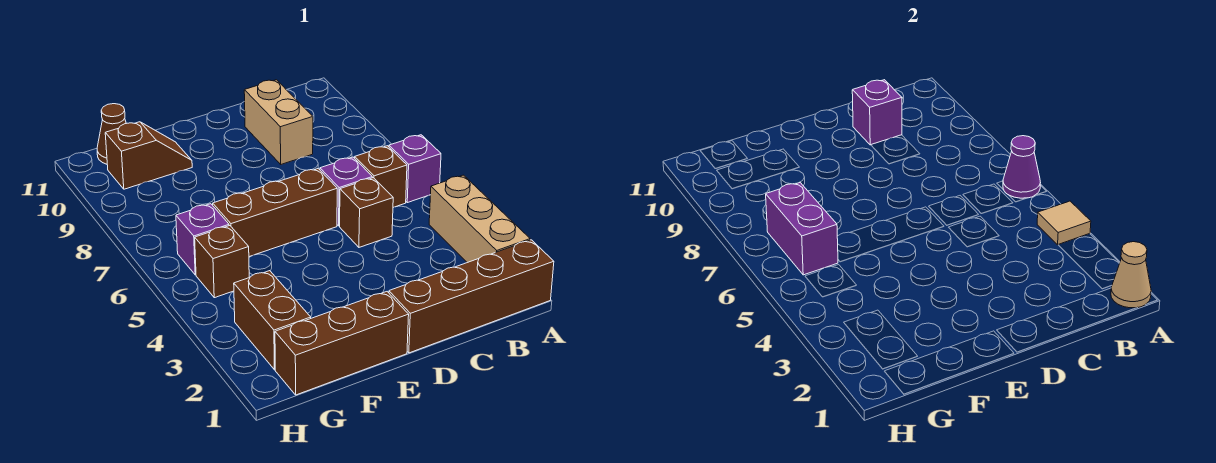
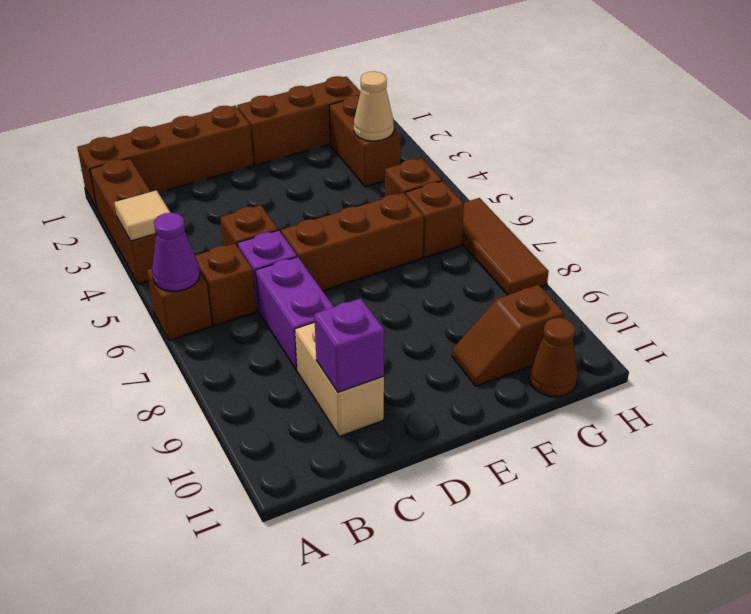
tan cone A1 level 2 -> tan cone G3 level 2
tan brick A2:A4 level 1 -> brown brick A2:A4 level 1
purple brick A6 level 1 -> brown brick A6 level 1
purple brick G6 level 1 -> brown brick G6 level 1
purple brick G6:G7 level 2 -> purple brick C7:C8 level 1
none -> brown tile H6:H8 level 1

